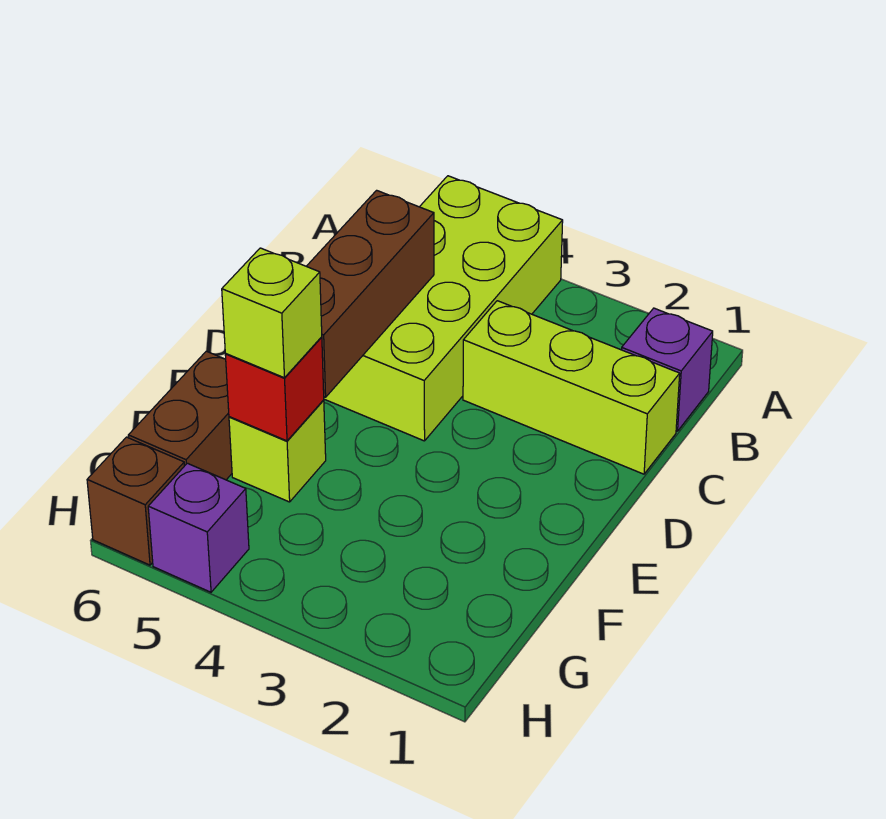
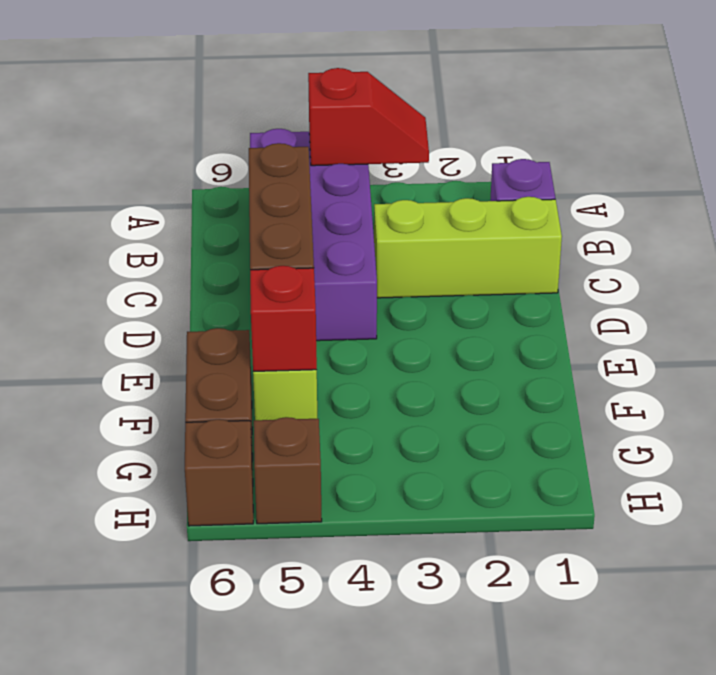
none -> red slope A3:A4 level 2 top 4
lime brick A4:D5 level 1 -> purple brick A4:D5 level 1
lime brick F5 level 3 -> none
purple brick H5 level 1 -> brown brick H5 level 1

